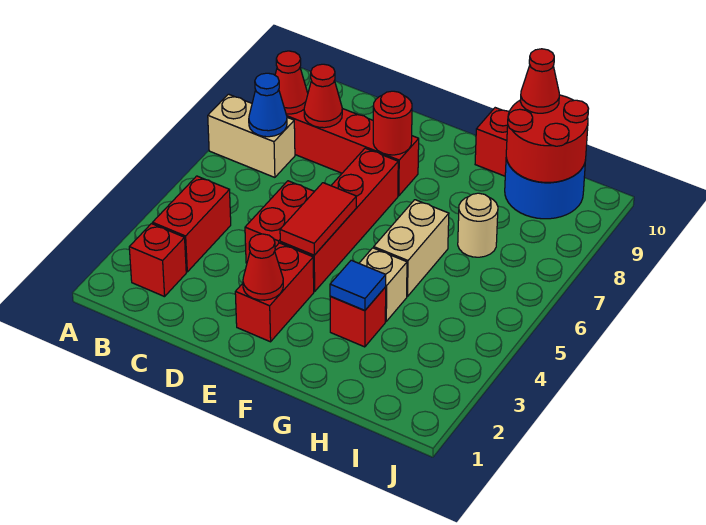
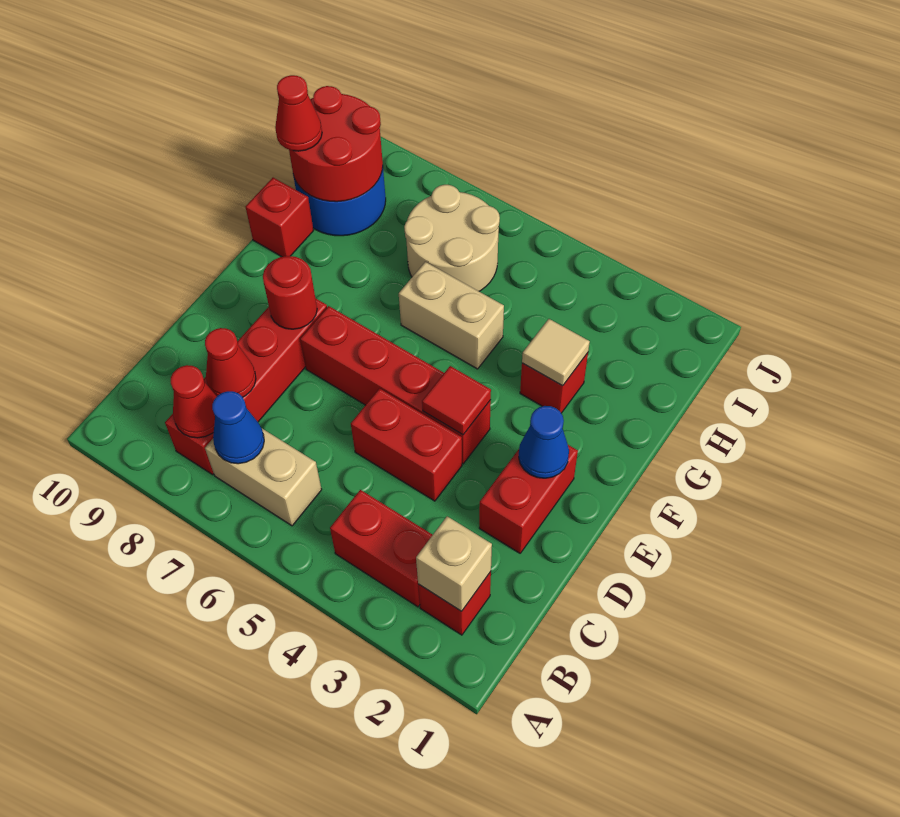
tan brick A7:B7 level 1 -> tan brick B6:B7 level 1
red brick E2:E3 level 1 -> red brick D2:E2 level 1
red cone E2 level 2 -> blue cone E2 level 2
red tile E4:E5 level 2 -> red tile E4 level 2
blue tile G3 level 2 -> tan tile G3 level 2
tan brick G4 level 1 -> tan brick B2 level 2
tan round brick H7 level 1 -> tan round brick H6:I7 level 1

